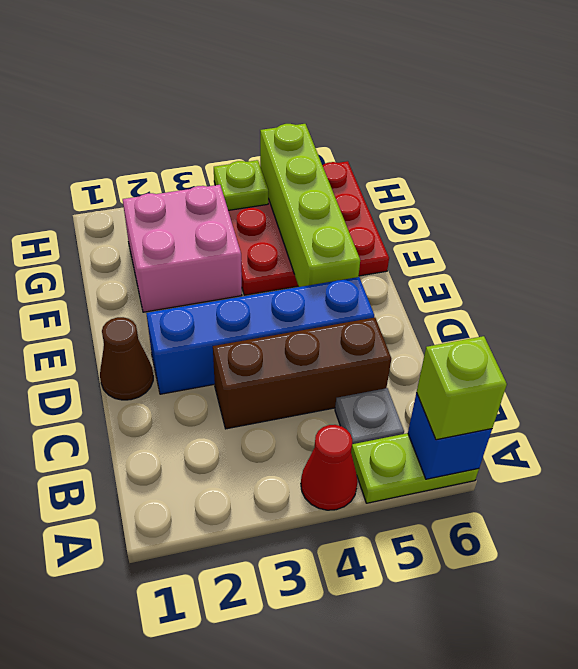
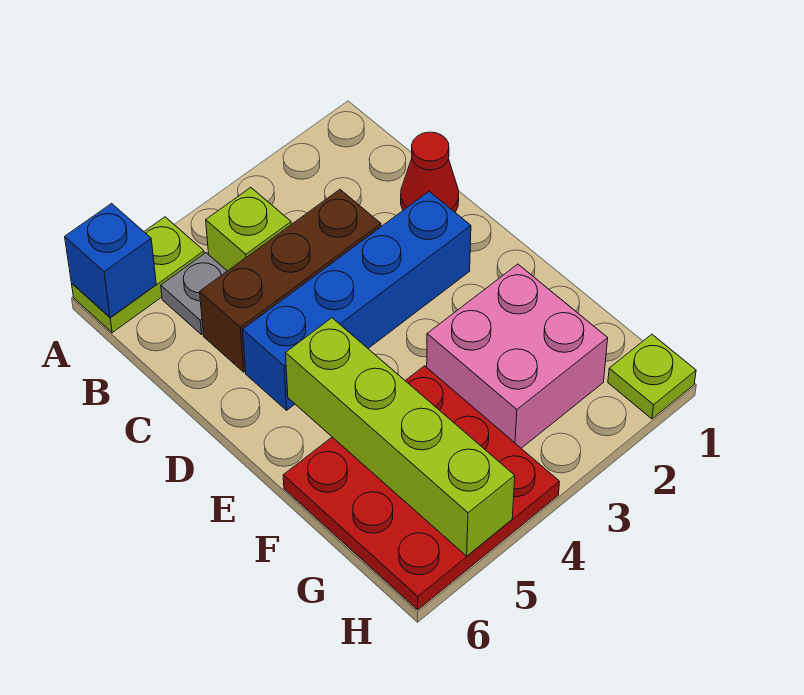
red cone A4 level 1 -> red cone C1 level 1
lime brick A6 level 3 -> lime brick B4 level 1
brown cone D1 level 1 -> none
lime plate H4 level 2 -> lime plate H1 level 1

